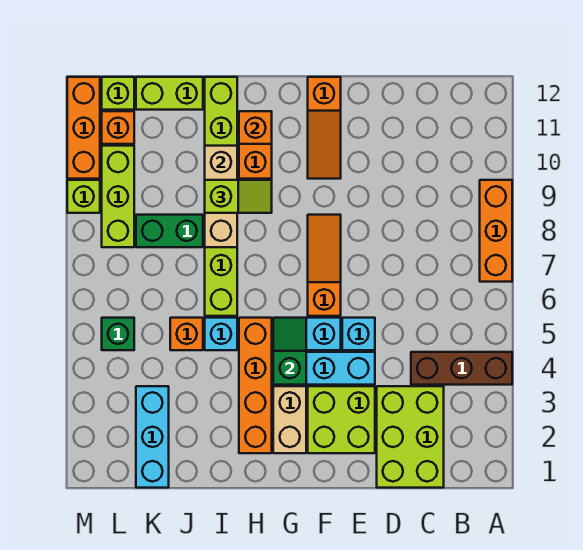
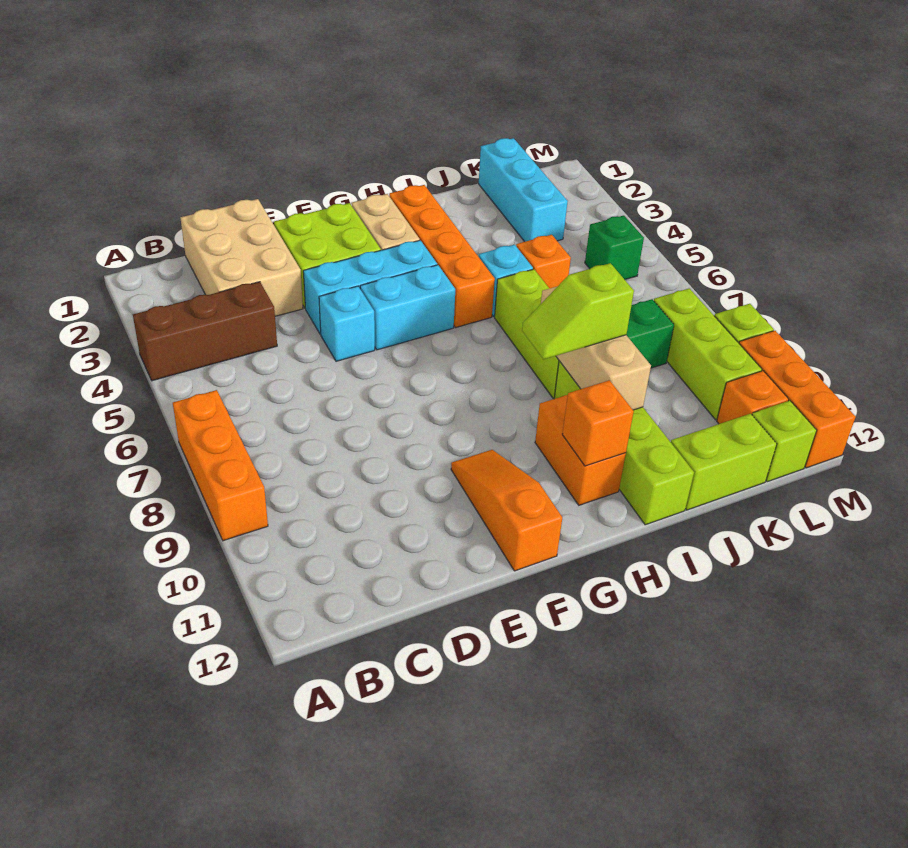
lime brick C1:D3 level 1 -> tan brick C1:D3 level 1
orange slope F6:F8 level 1 top 6 -> none
green slope G4:G5 level 2 top 4 -> none

